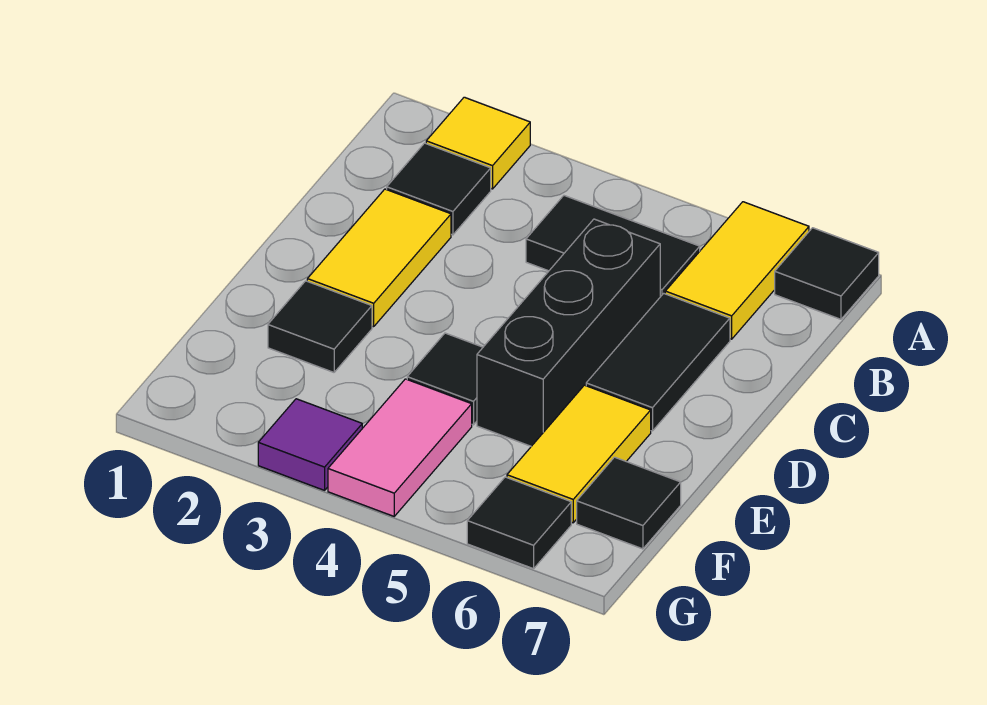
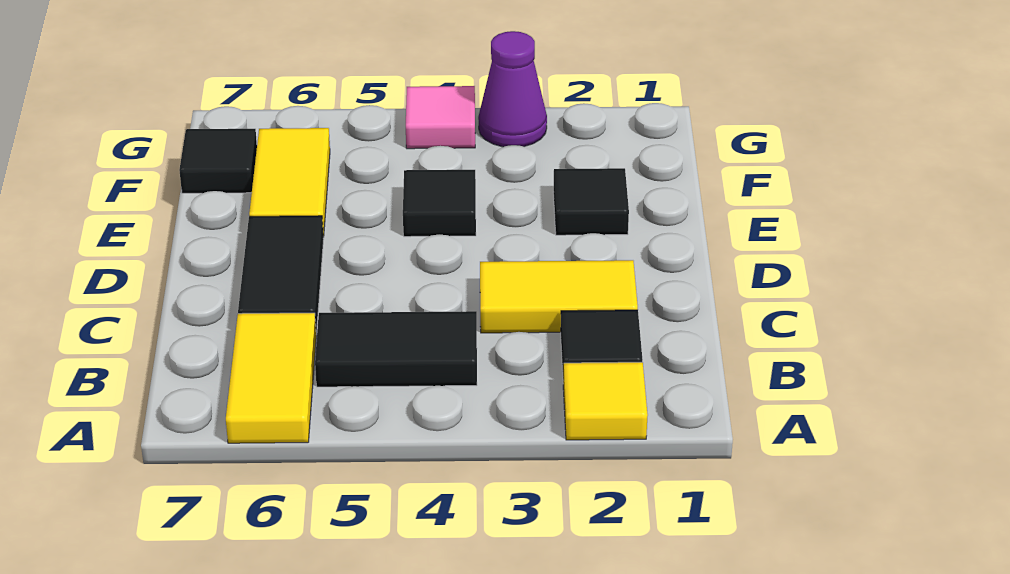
black tile A7 level 1 -> none
yellow tile C2:D2 level 1 -> yellow tile C2:C3 level 1
black brick C5:E5 level 1 -> none
pink tile F4:G4 level 1 -> pink tile G4 level 1
purple tile G3 level 1 -> purple cone G3 level 1
black tile G6 level 1 -> none

